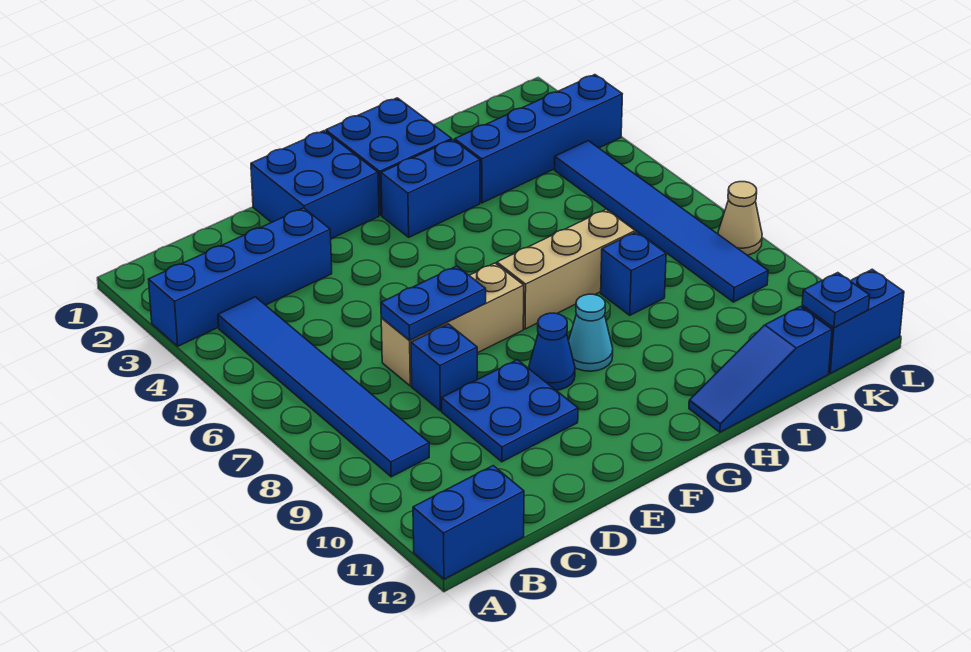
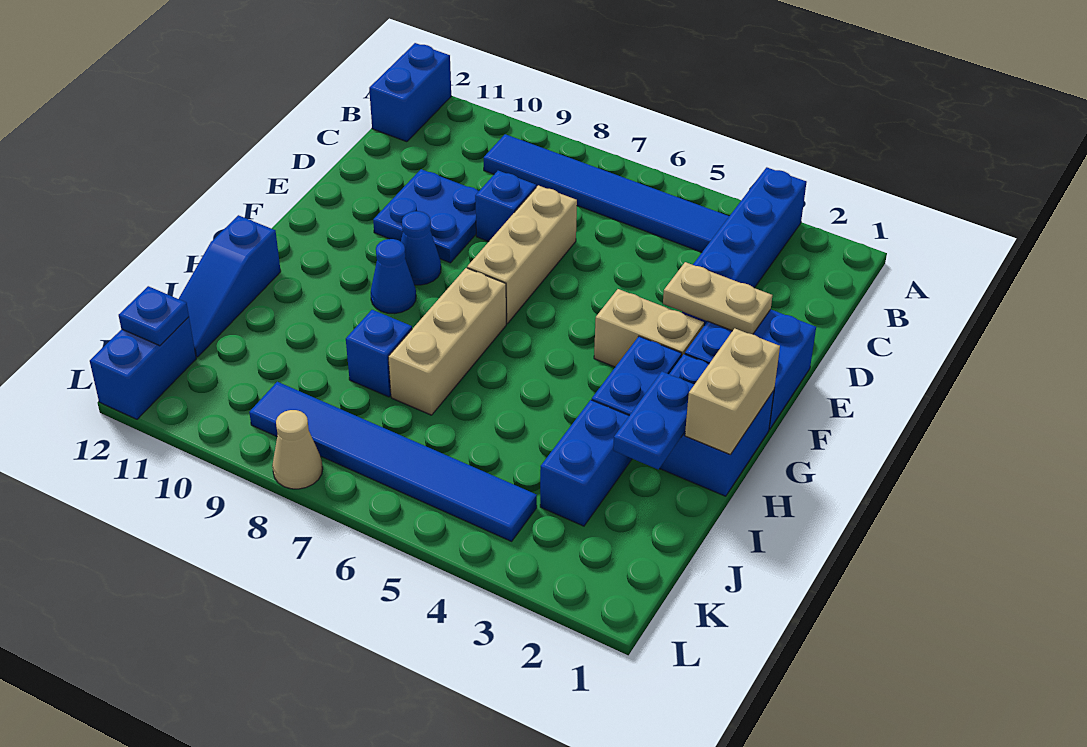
blue plate D7:E7 level 2 -> blue plate H2:I2 level 2
none -> tan plate E2:E3 level 2
none -> tan brick F3:F4 level 1
none -> tan brick G1:H1 level 2
cyan cone G9 level 1 -> blue cone G9 level 1
blue slope H12:J12 level 1 top J -> blue slope H12:J12 level 1 top H
blue brick I3:L3 level 1 -> blue brick I3:J3 level 1

